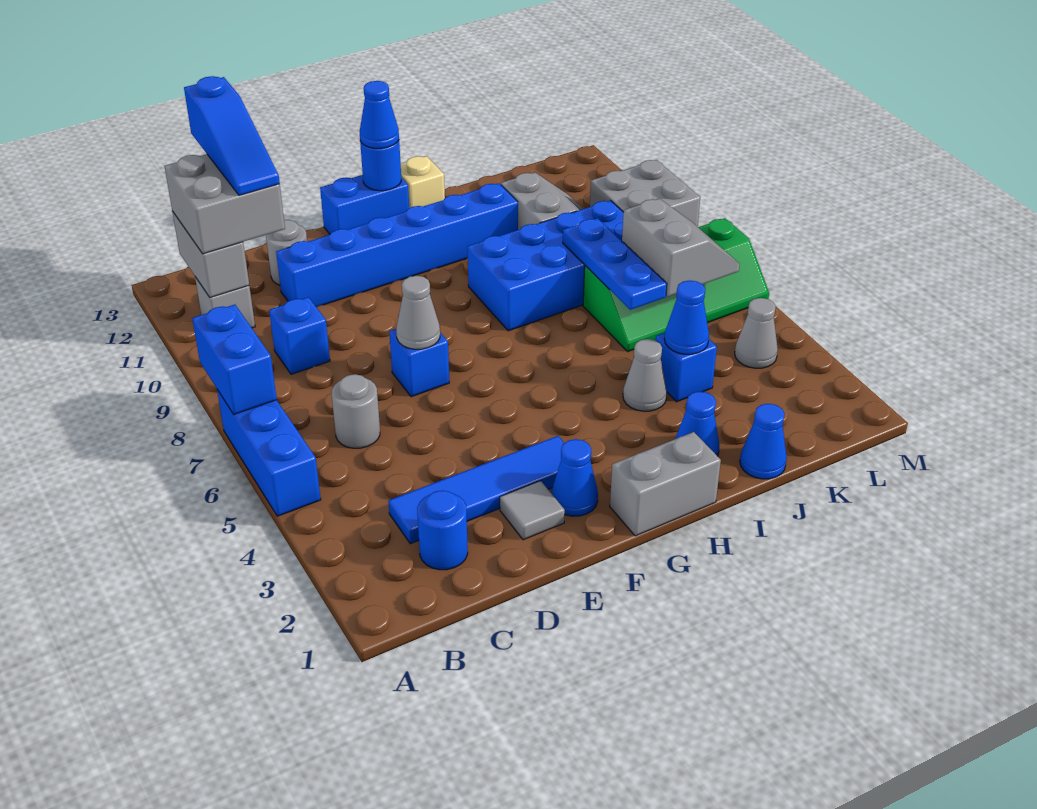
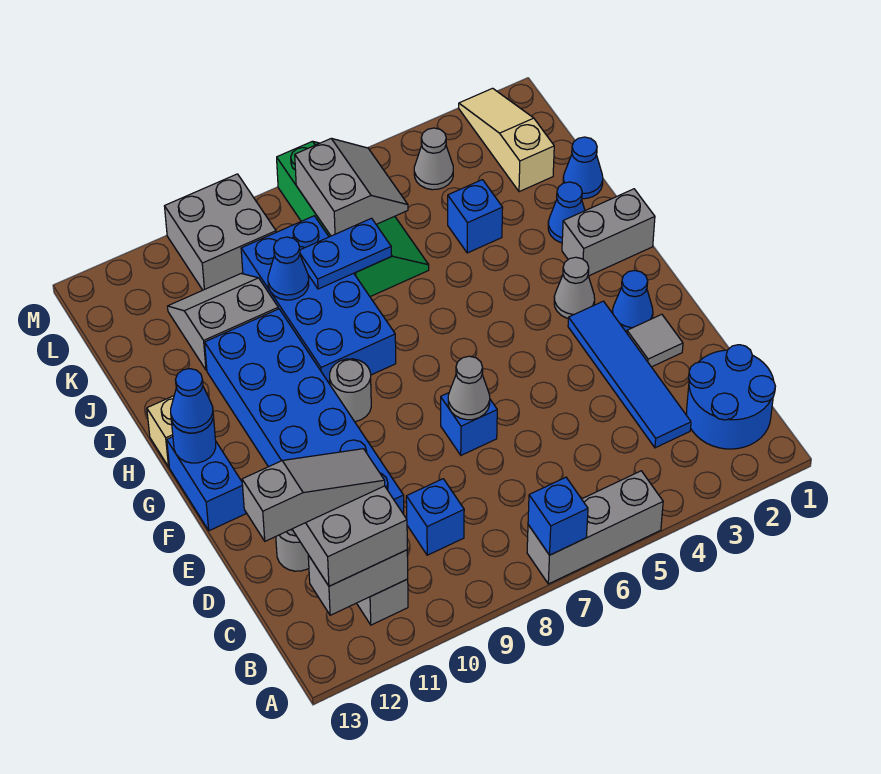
blue brick A5:A7 level 1 -> grey brick A5:A7 level 1
blue brick A7:A8 level 2 -> blue brick A7 level 2
blue round brick C2 level 1 -> blue round brick B1:C2 level 1
grey round brick C6 level 1 -> grey round brick G9 level 1
blue slope C11:C13 level 4 top 13 -> grey slope C11:C13 level 4 top 13
blue brick D11:I11 level 1 -> blue brick D10:I11 level 1
grey brick G1:H1 level 1 -> grey brick H1:H2 level 1
grey cone I4 level 1 -> grey cone G3 level 1
blue cone J4 level 2 -> blue cone J9 level 2
blue plate J6:J8 level 2 -> blue plate J7:J8 level 2
none -> tan slope K2:M2 level 1 top K
grey slope K6:L7 level 2 top K -> grey slope K6:L7 level 2 top 7

